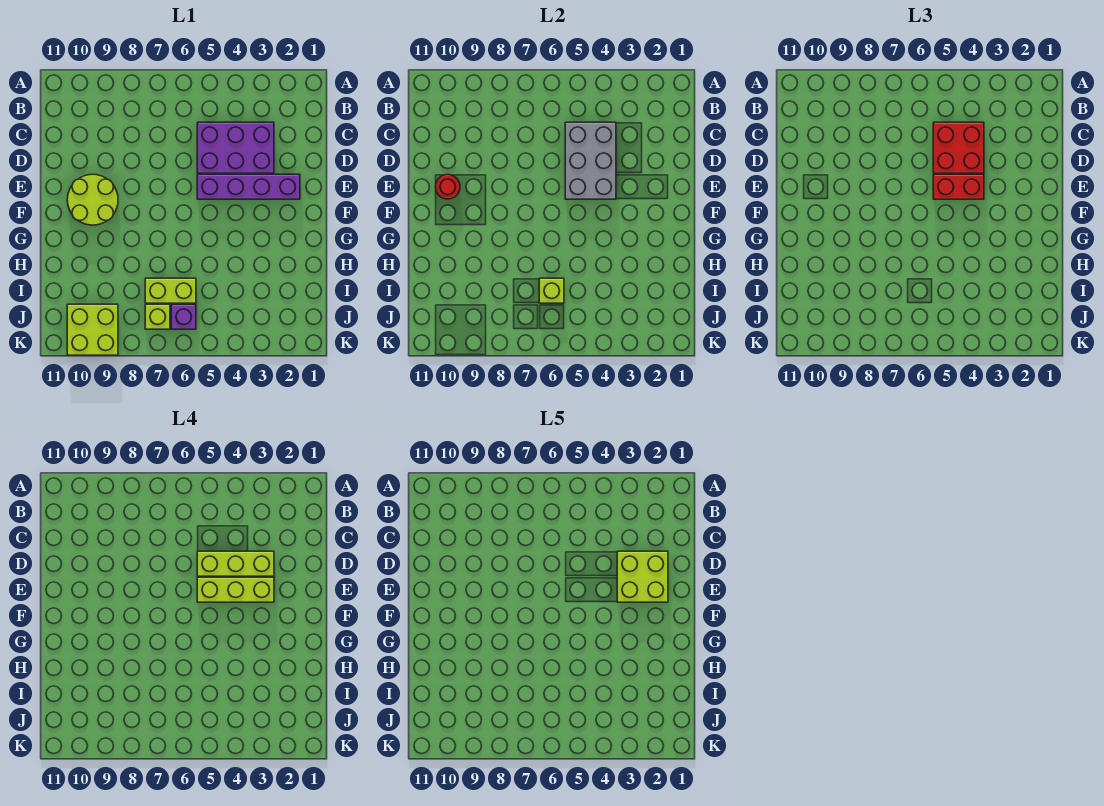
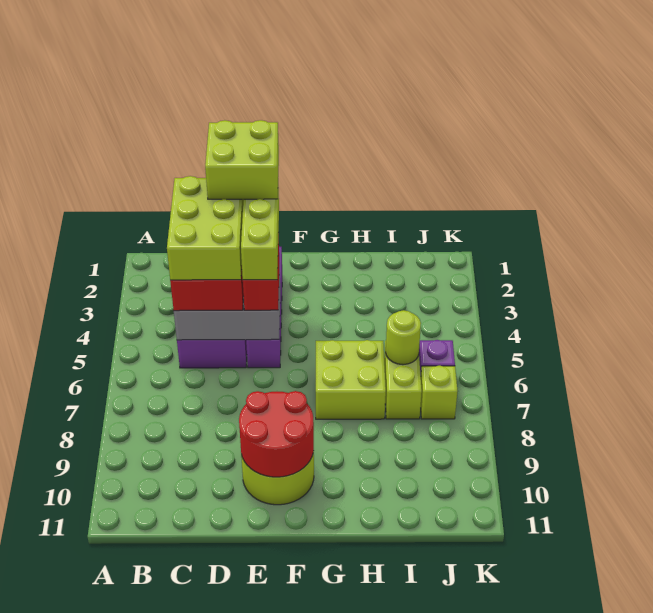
lime brick D3:D5 level 4 -> lime brick C3:D5 level 4
red round brick E10 level 2 -> red round brick E9:F10 level 2
lime brick I6 level 2 -> lime round brick I6 level 2
lime brick J9:K10 level 1 -> lime brick G6:H7 level 1

